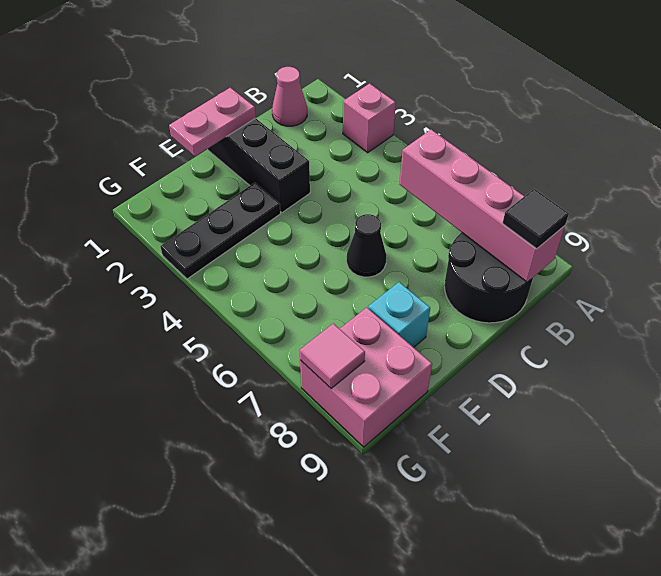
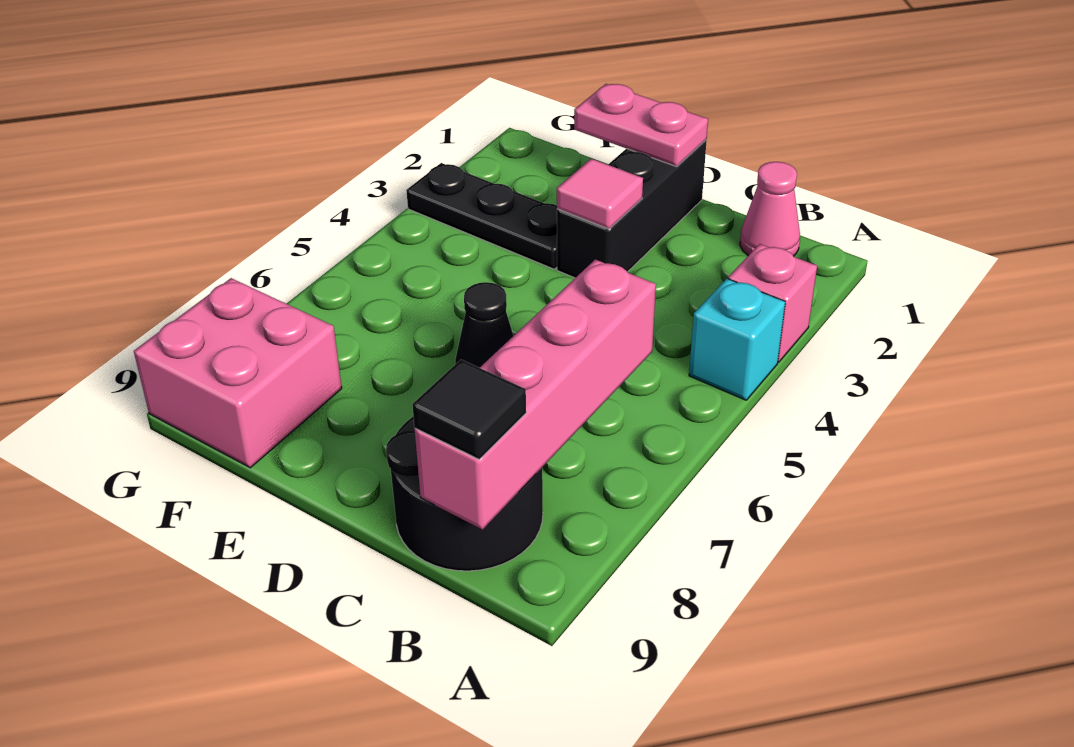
cyan brick E8 level 1 -> cyan brick A4 level 1
pink tile G8 level 2 -> pink tile D3 level 2

